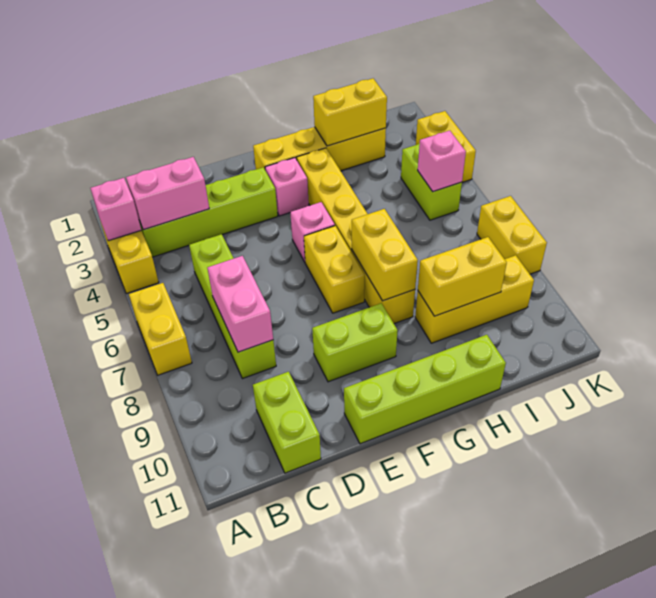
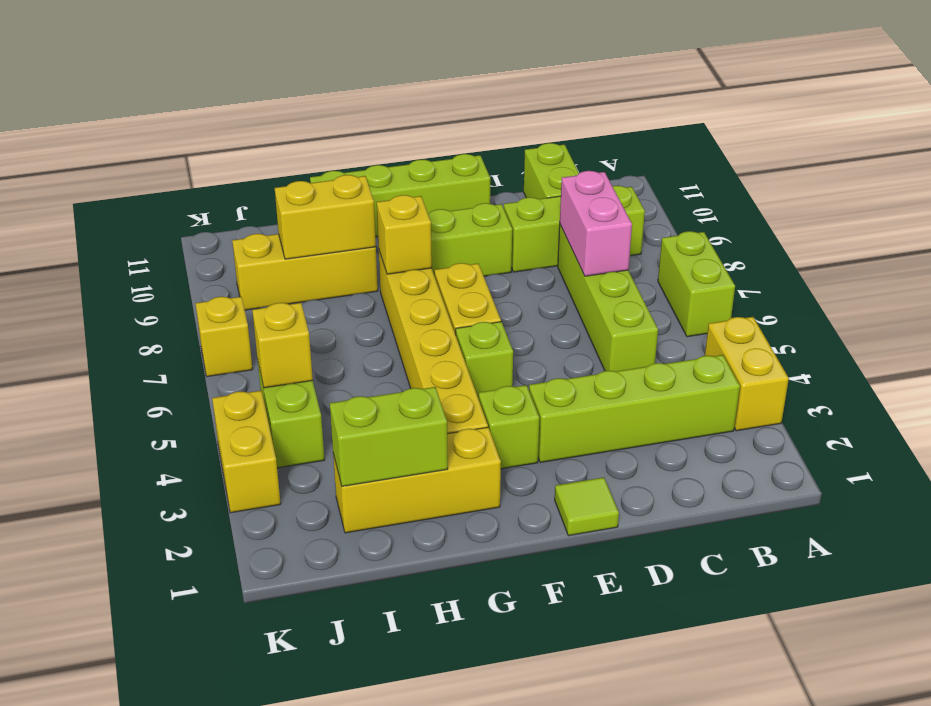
pink brick A3 level 2 -> none
yellow brick A6:A7 level 1 -> lime brick A6:A7 level 1
pink brick B3:C3 level 2 -> none
none -> lime brick B9:D9 level 1
none -> lime tile E1 level 1
yellow brick F2:I2 level 1 -> yellow brick G2:I2 level 1
pink brick F3 level 1 -> lime brick F3 level 1
pink brick F5 level 1 -> lime brick F5 level 1
yellow brick G7:G8 level 2 -> yellow brick G8 level 2
yellow brick H2:I2 level 2 -> lime brick H2:I2 level 2
pink brick J5 level 2 -> yellow brick J5 level 2
yellow brick K7:K8 level 1 -> yellow brick K7 level 1

